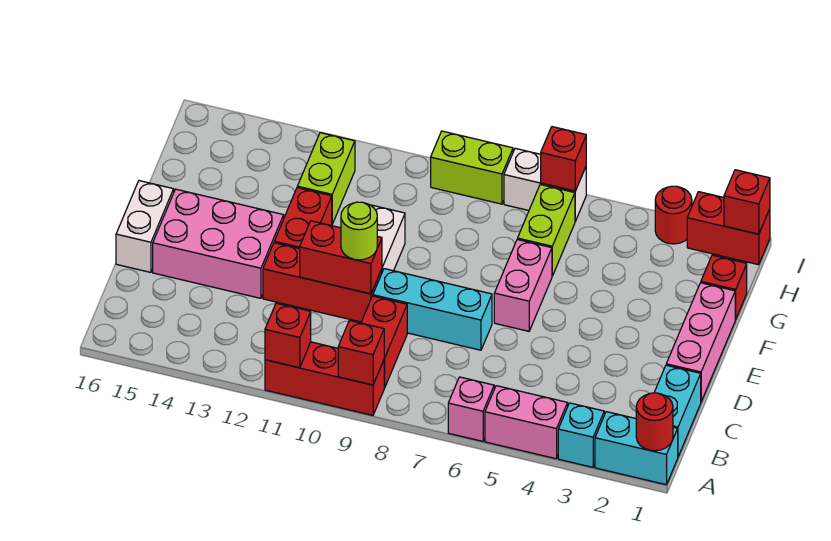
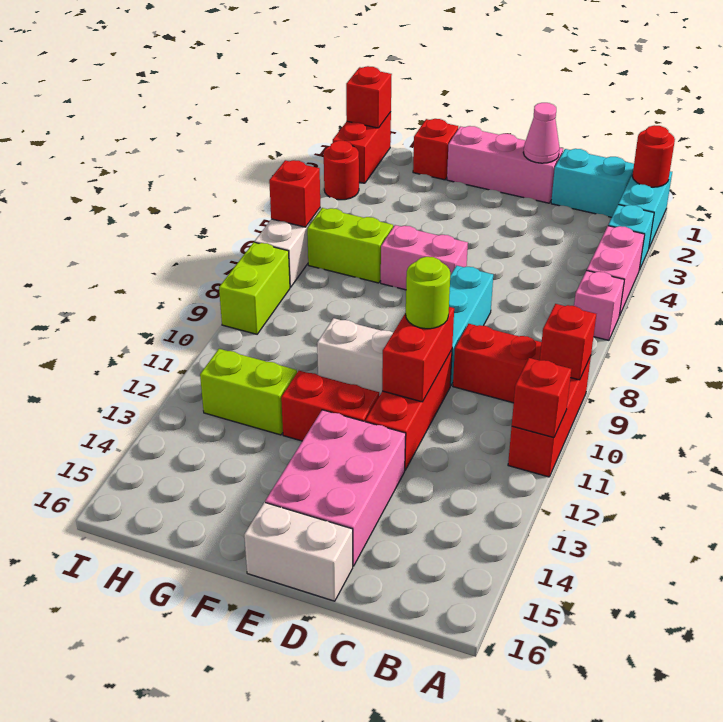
none -> pink cone D1 level 2

